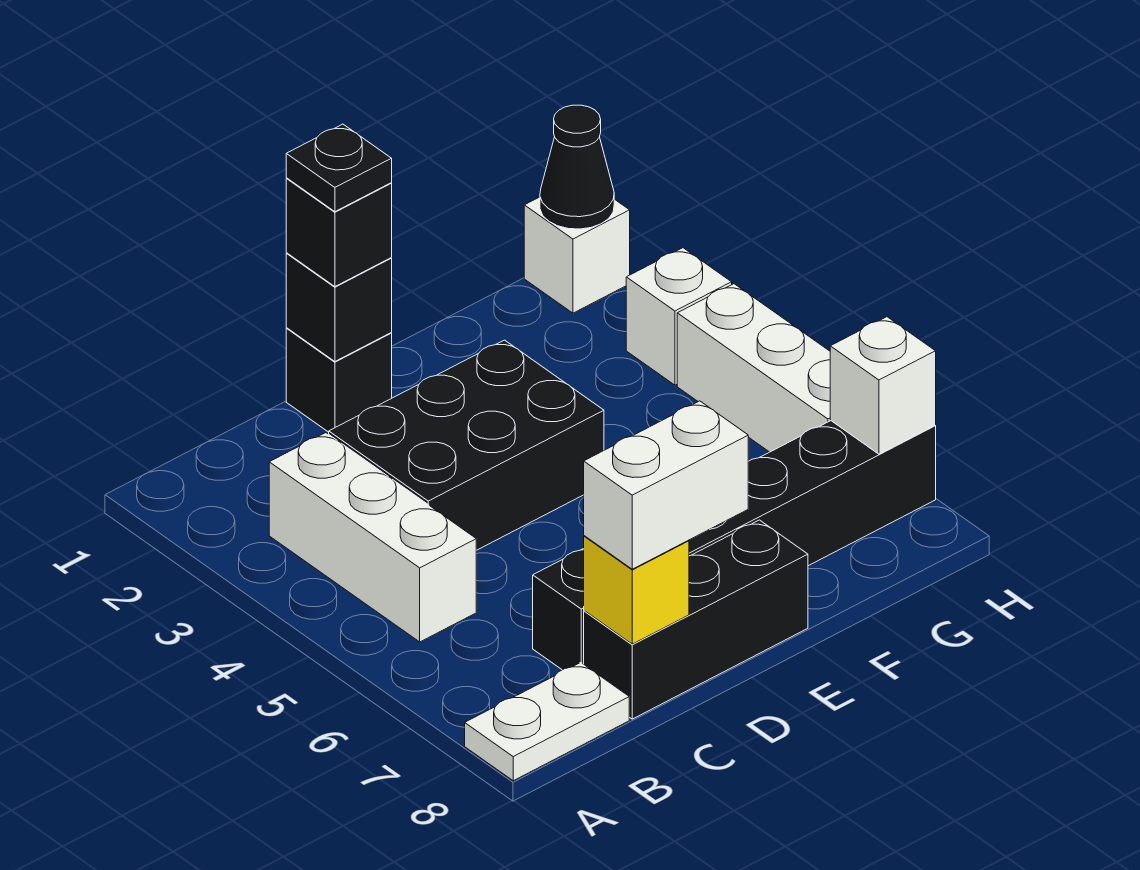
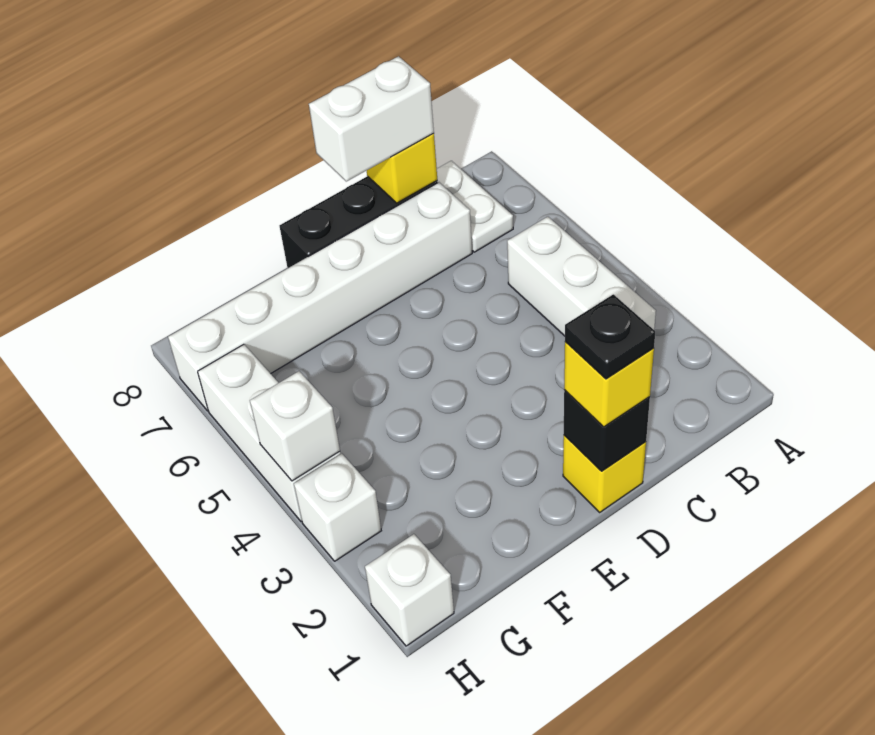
white plate A8:B8 level 1 -> white plate B7:B8 level 1
black brick C3:E4 level 1 -> none
black brick C7:H7 level 1 -> white brick C7:H7 level 1
black brick D1 level 1 -> yellow brick D1 level 1
black brick D1 level 3 -> yellow brick D1 level 3
black cone H1 level 2 -> none
white brick H7 level 2 -> white brick H4 level 2

